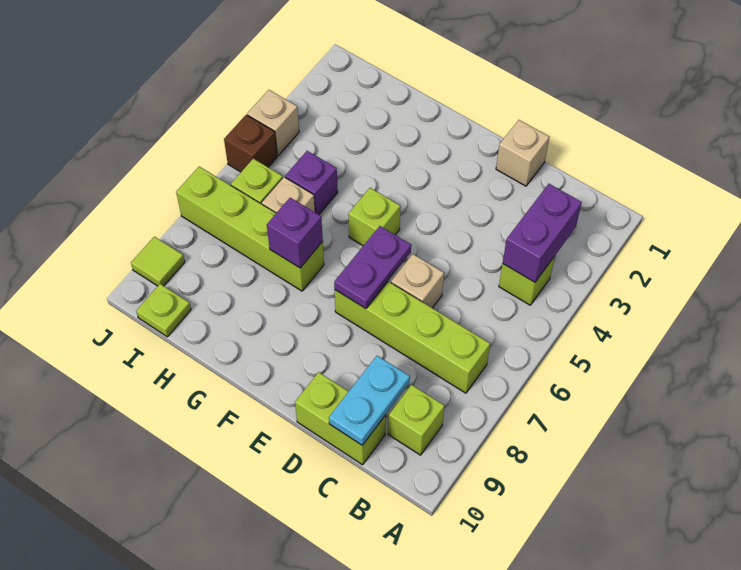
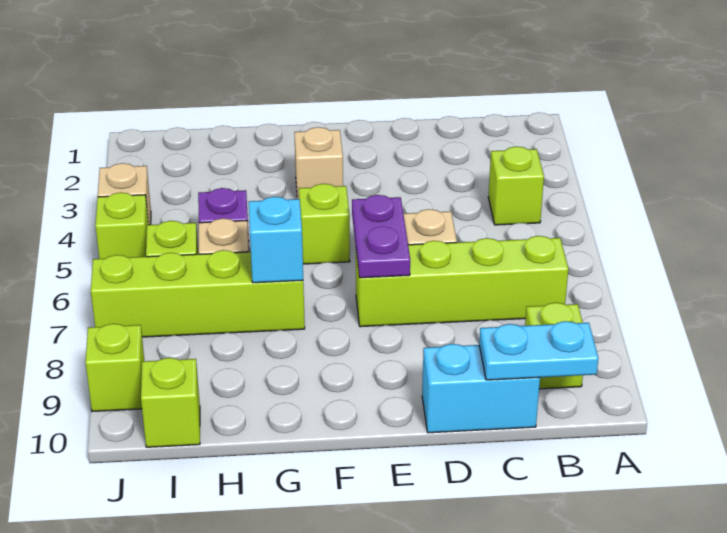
purple brick B3:B4 level 2 -> none
cyan plate C9:C10 level 2 -> cyan plate B10:C10 level 2
lime brick C10:D10 level 1 -> cyan brick C10:D10 level 1
tan brick D1 level 1 -> tan brick F3 level 1
purple brick G7 level 2 -> cyan brick G7 level 2
lime plate I10 level 1 -> lime brick I10 level 1
brown brick J5 level 1 -> lime brick J5 level 1
lime tile J9 level 1 -> lime brick J9 level 1

